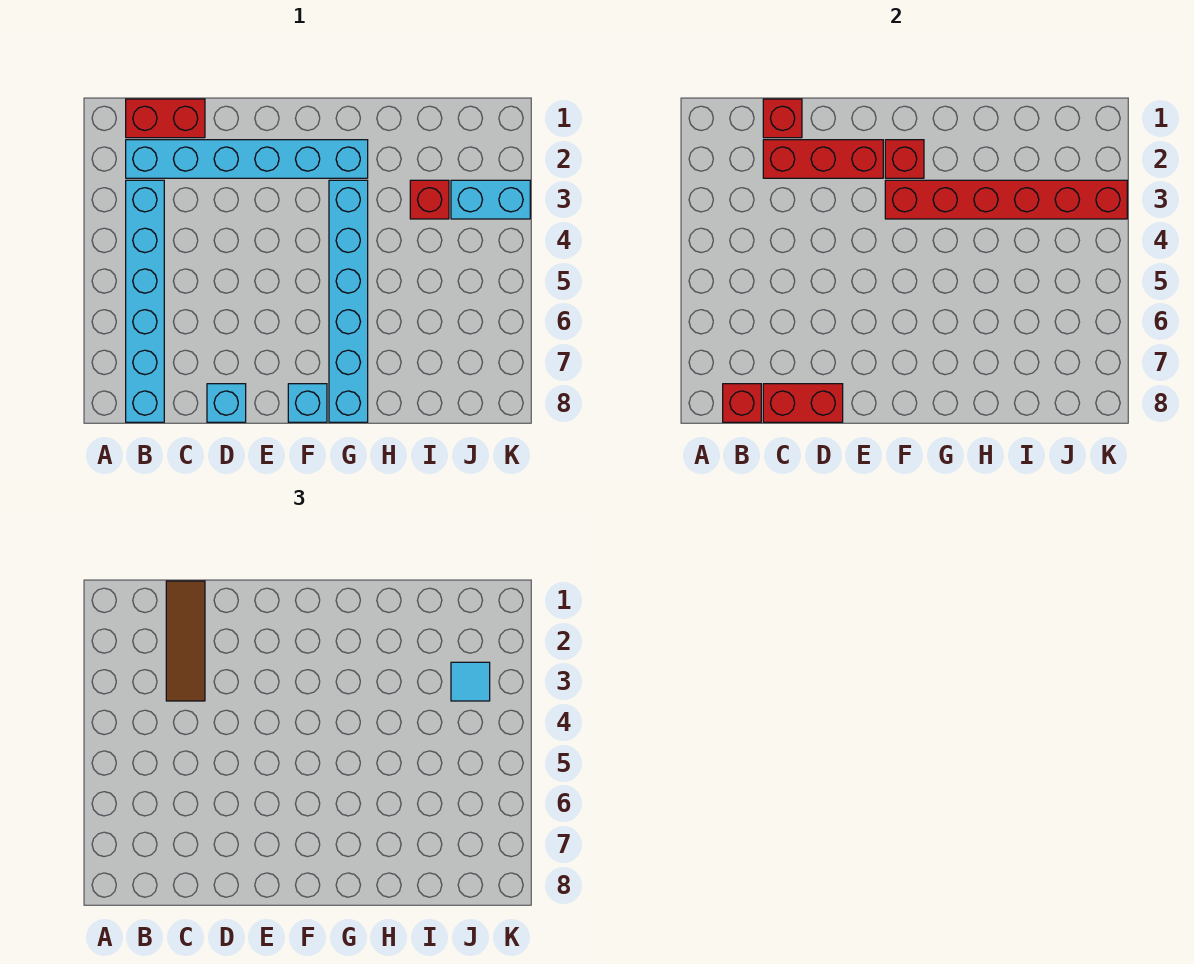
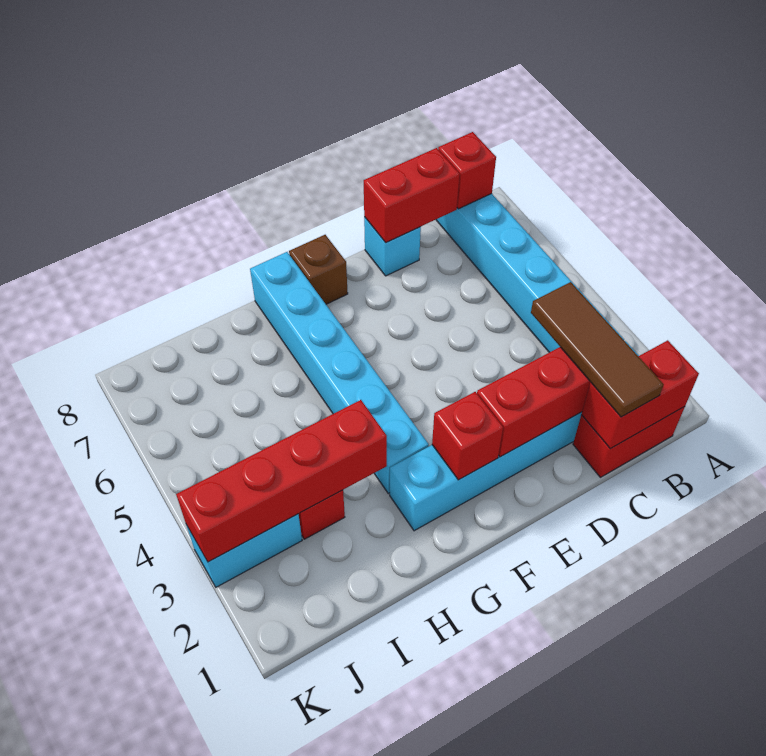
red brick C1 level 2 -> red brick B1:C1 level 2
red brick F3:K3 level 2 -> red brick H3:K3 level 2
cyan brick F8 level 1 -> brown brick F8 level 1
cyan tile J3 level 3 -> none

